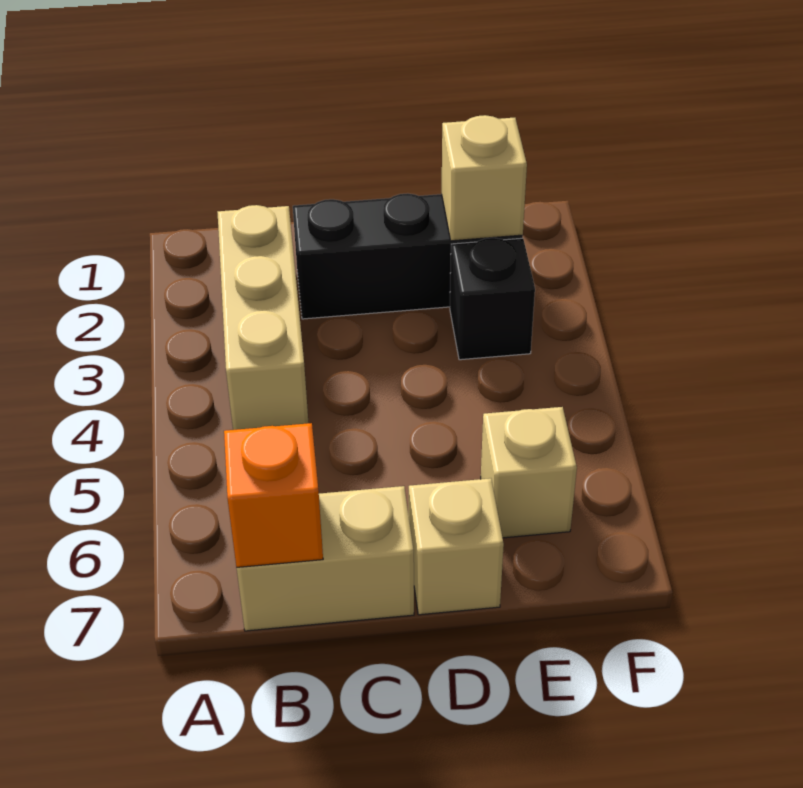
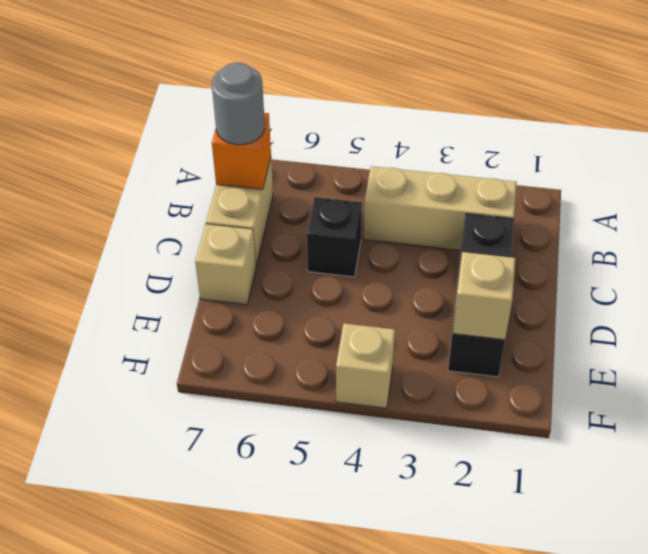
none -> grey round brick B7 level 3
black brick E3 level 1 -> black brick C5 level 1
tan brick E6 level 1 -> tan brick F4 level 1

